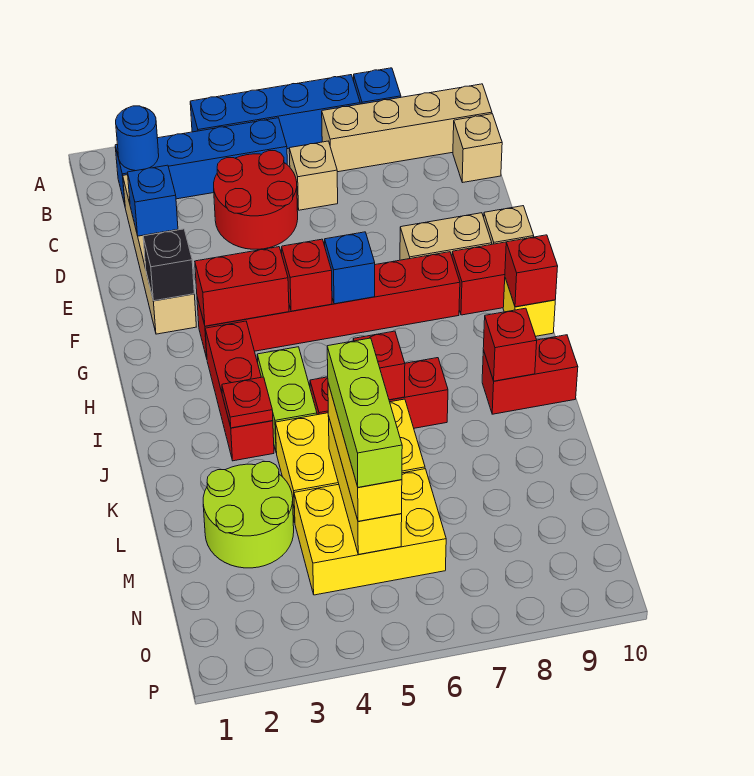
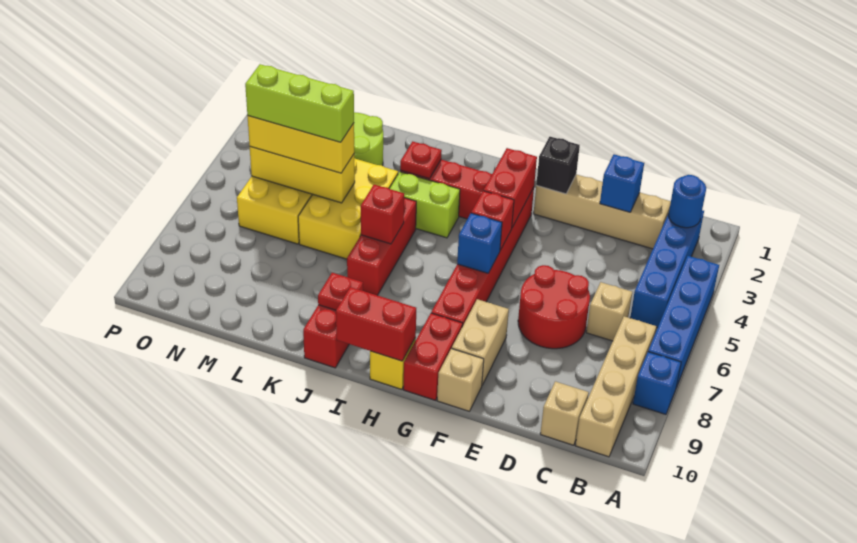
red round brick C4:D5 level 1 -> red round brick D6:E7 level 1
red brick H10 level 2 -> red brick H10:I10 level 2
red brick J9 level 2 -> red plate J9 level 2

